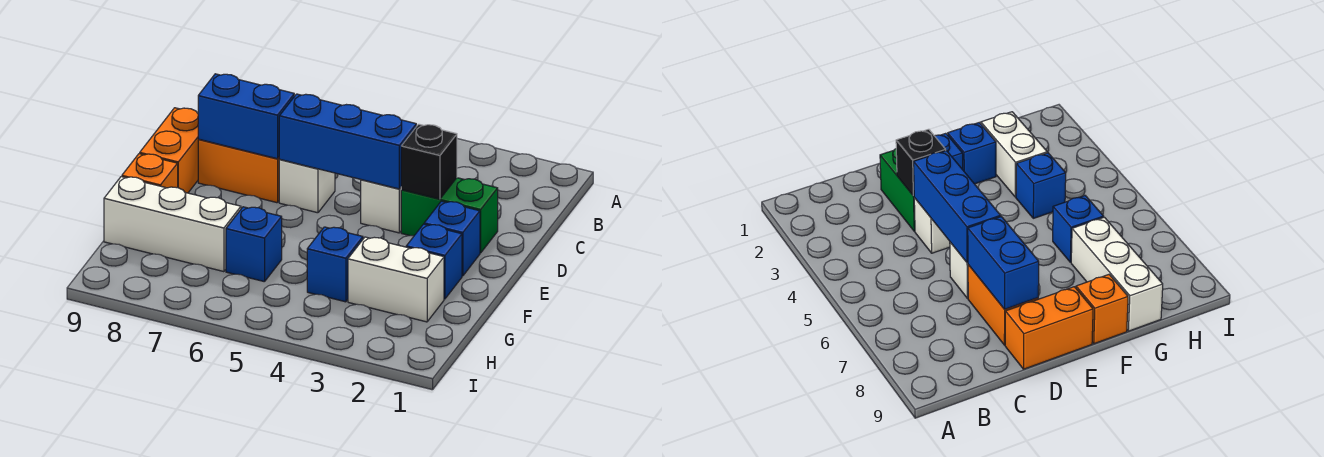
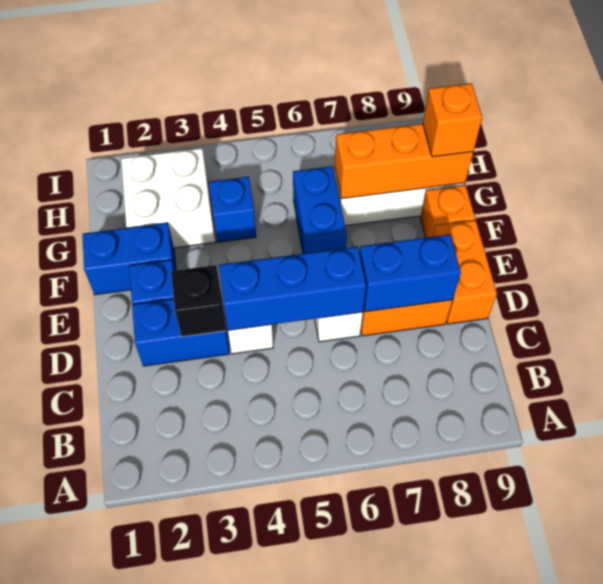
green brick D2:D3 level 1 -> blue brick D2:D3 level 1
blue brick F2 level 1 -> blue brick F1:F2 level 1
white brick G2:G3 level 1 -> white brick G2:H3 level 1
blue brick G6 level 1 -> blue brick F6:G6 level 1
none -> orange brick G7:G9 level 2
none -> orange brick G9 level 3

